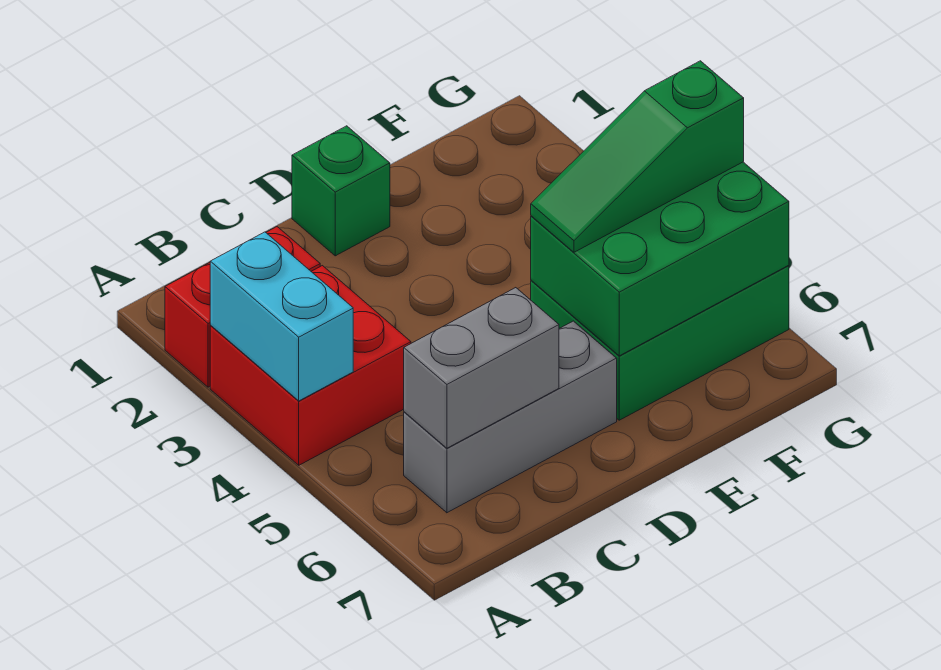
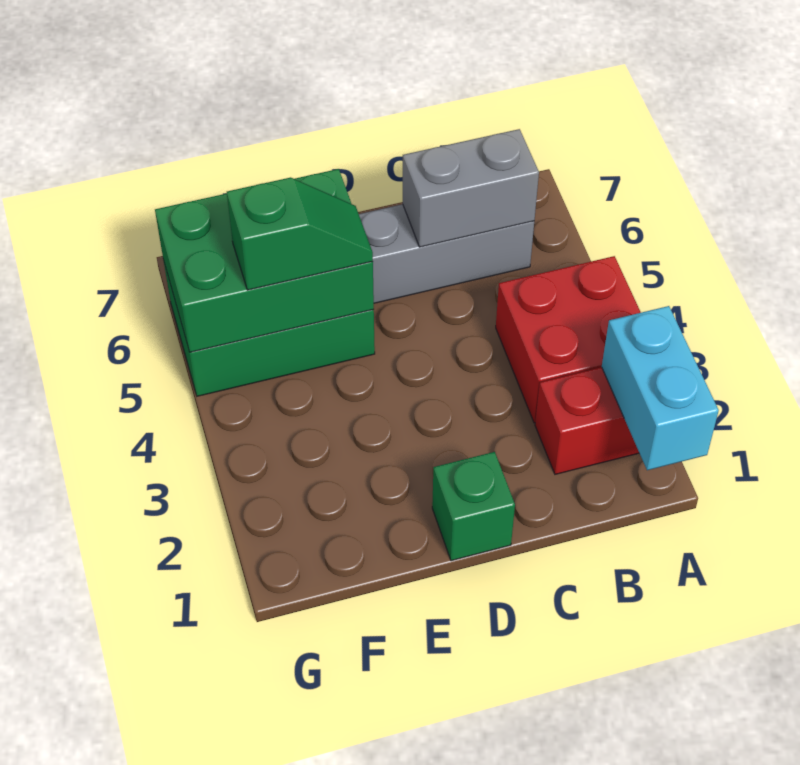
cyan brick A3:A4 level 2 -> cyan brick A1:A2 level 2
green slope E5:G5 level 3 top G -> green slope E5:F5 level 3 top F

